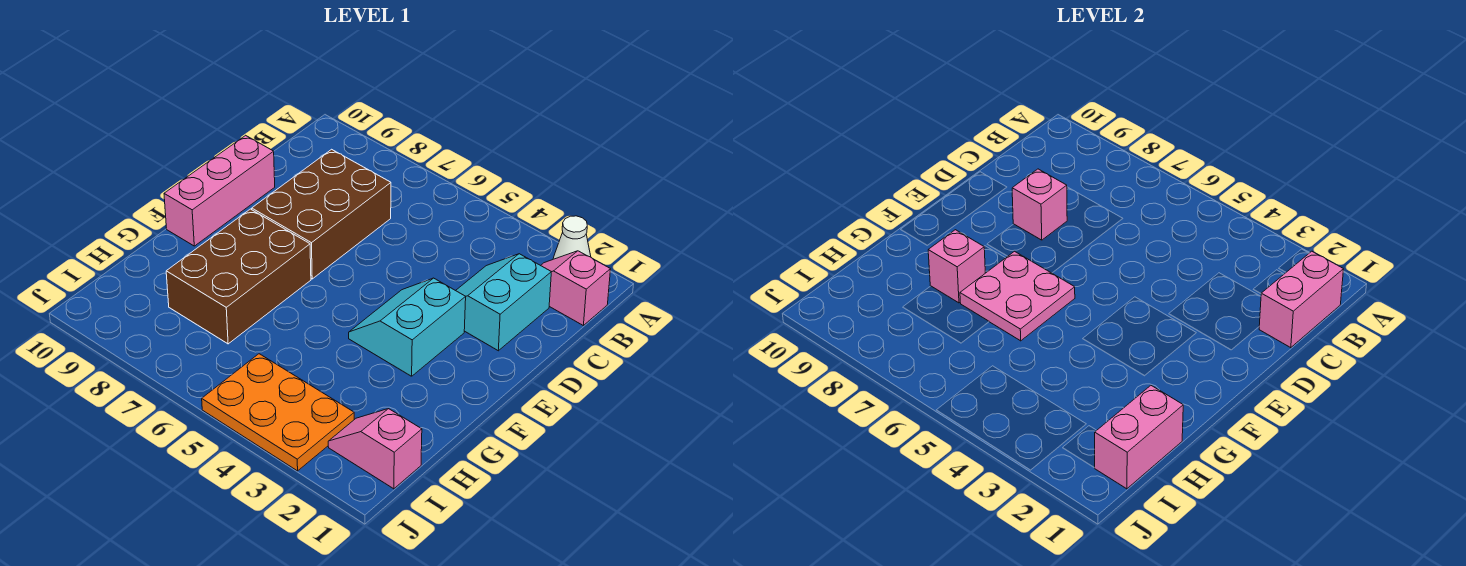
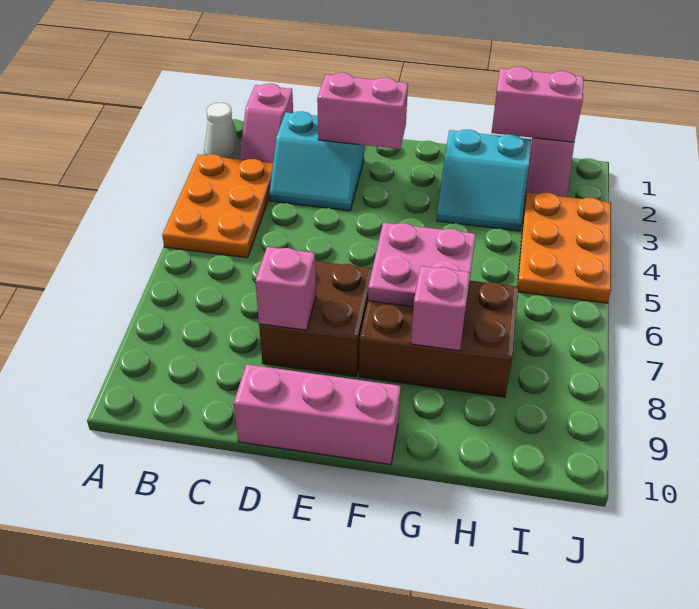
none -> orange plate A3:B5 level 1
pink brick B1:C1 level 2 -> pink brick D2:E2 level 2
brown brick C7:E8 level 1 -> brown brick D7:E8 level 1
cyan slope E3:F4 level 1 top 3 -> cyan slope G2:H3 level 1 top 2

